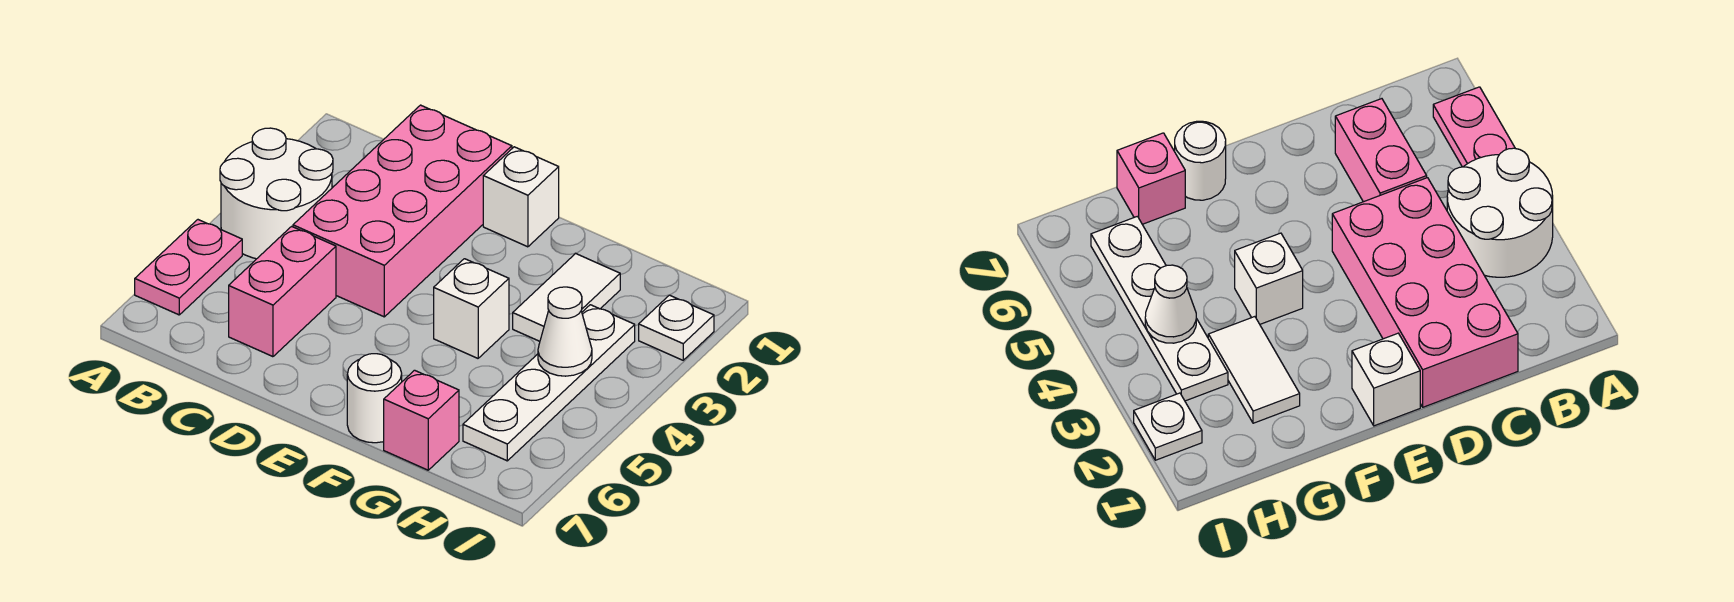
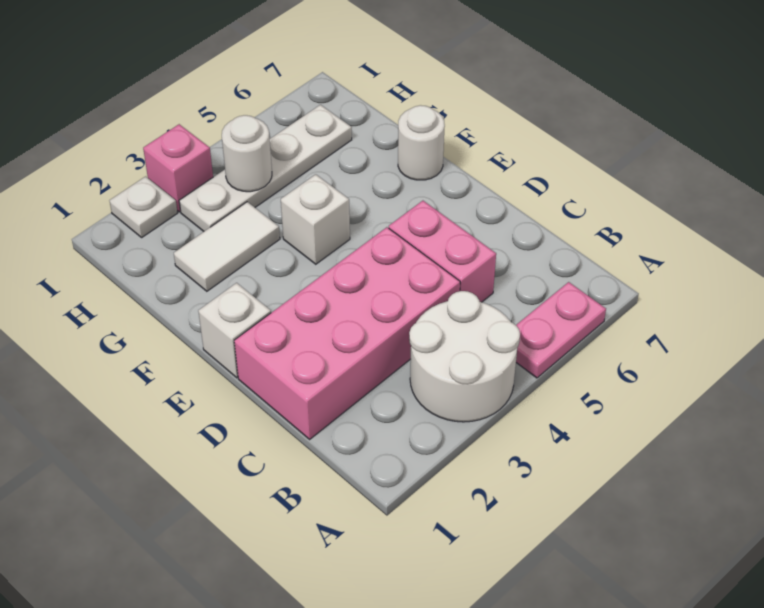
pink brick C5:C6 level 1 -> pink brick C5:D5 level 1
pink brick G7 level 1 -> pink brick I3 level 1
white cone H4 level 2 -> white round brick H4 level 2

